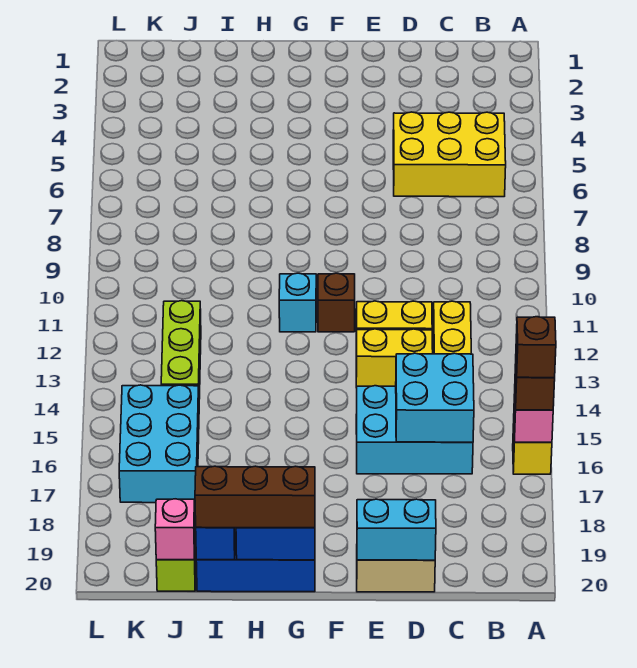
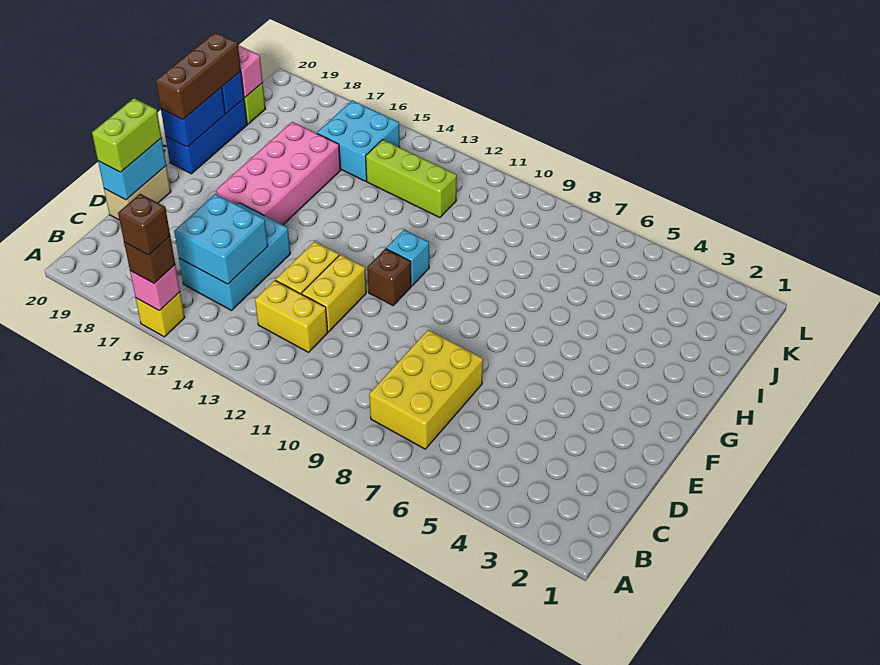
yellow brick B5:D6 level 1 -> yellow brick B7:D8 level 1
none -> lime brick D20:E20 level 3
none -> pink brick F16:I17 level 1
cyan brick J15:K17 level 1 -> cyan brick J15:K16 level 1

